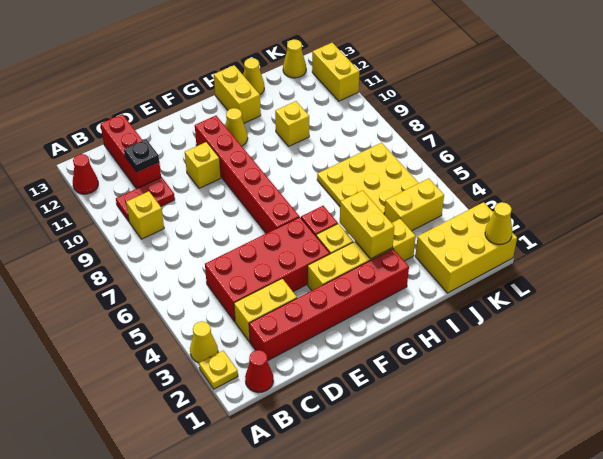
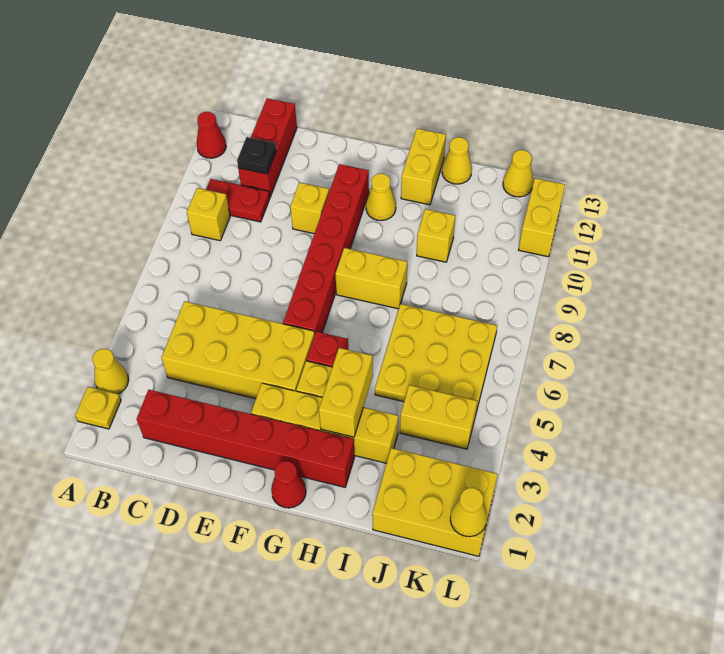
red cone B1 level 1 -> red cone G1 level 1
yellow brick C3:D3 level 1 -> yellow brick G8:H8 level 1
red brick C4:F5 level 1 -> yellow brick C4:F5 level 1

